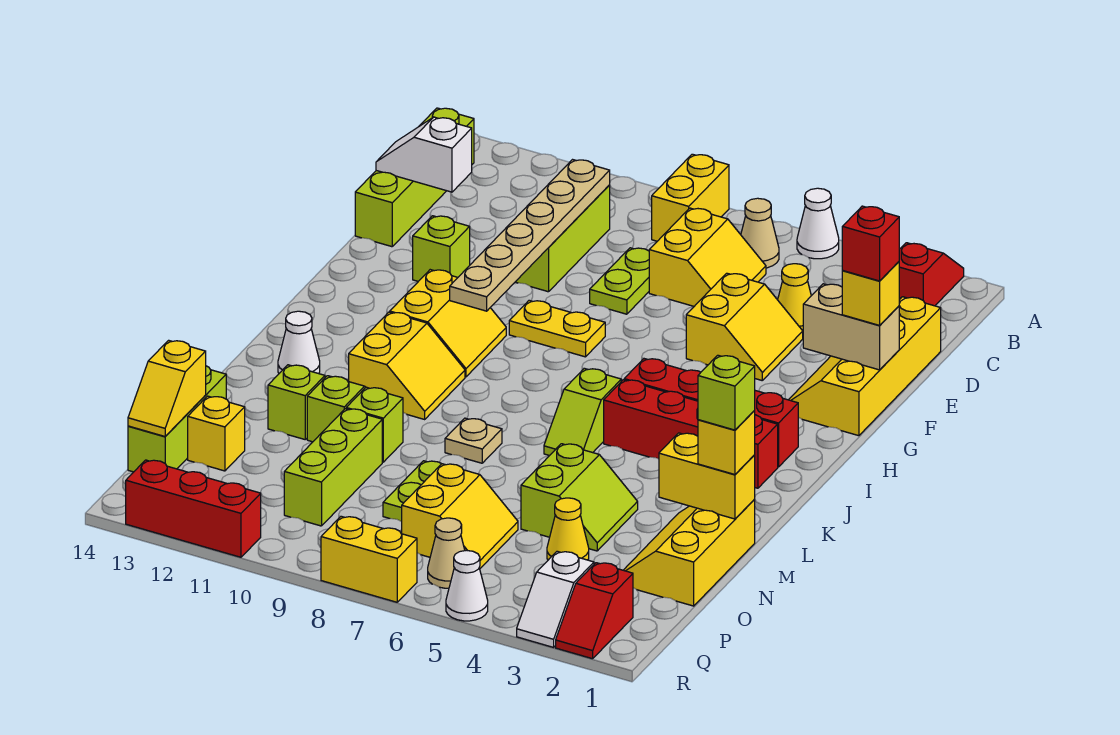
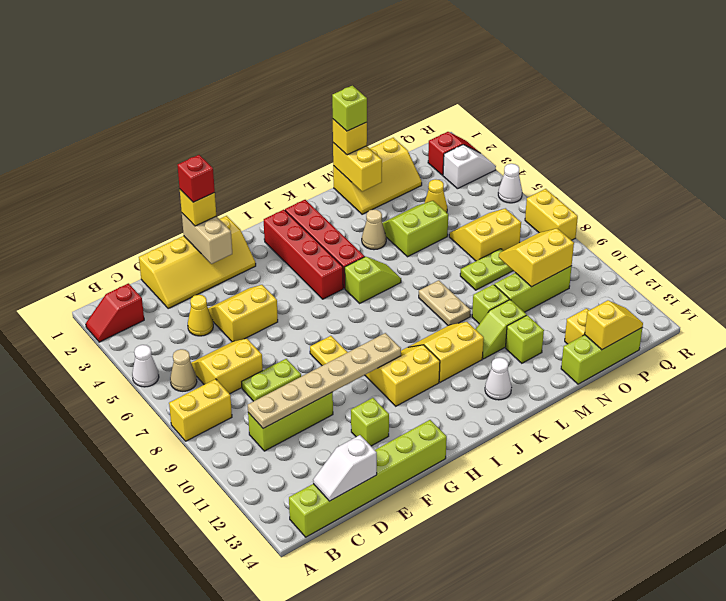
lime brick B14:E14 level 1 -> lime brick B14:G14 level 1
white slope D13:D14 level 2 top 13 -> white slope C14:D14 level 2 top D
tan plate L8 level 1 -> tan plate L8:L9 level 1
none -> yellow slope O9:P10 level 2 top 10
tan cone Q6 level 1 -> tan cone L4 level 1
red brick R11:R13 level 1 -> none

